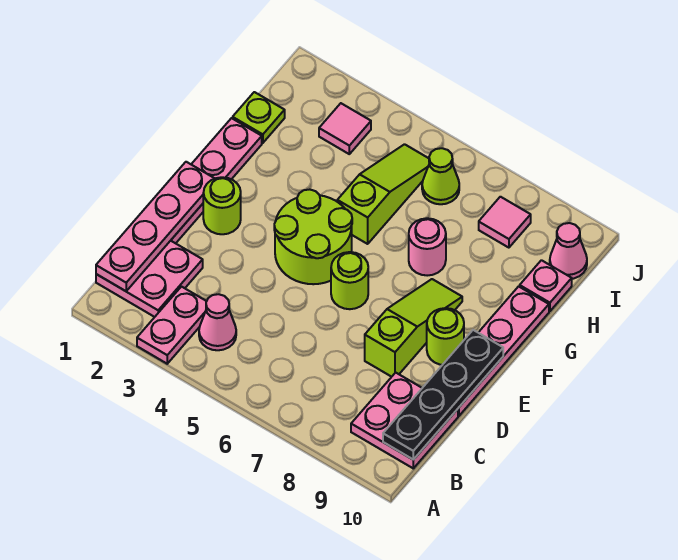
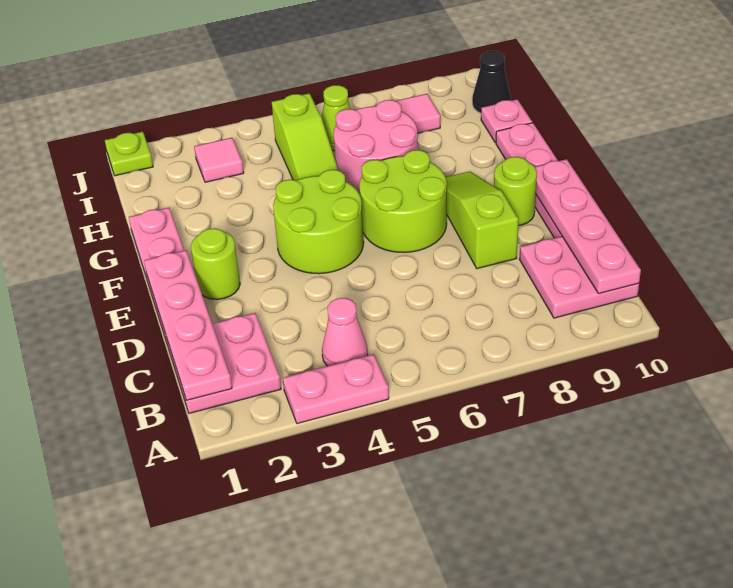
pink plate A3:B3 level 1 -> pink plate A3:A4 level 1
black plate B10:E10 level 2 -> pink plate B10:E10 level 2
lime round brick E6 level 1 -> lime round brick E6:F7 level 1
lime slope G5:I5 level 1 top G -> lime slope G5:I5 level 1 top I
pink round brick G7 level 1 -> pink round brick G6:H7 level 1
lime plate H1 level 1 -> lime plate J1 level 1
pink cone I10 level 1 -> black cone I10 level 1

